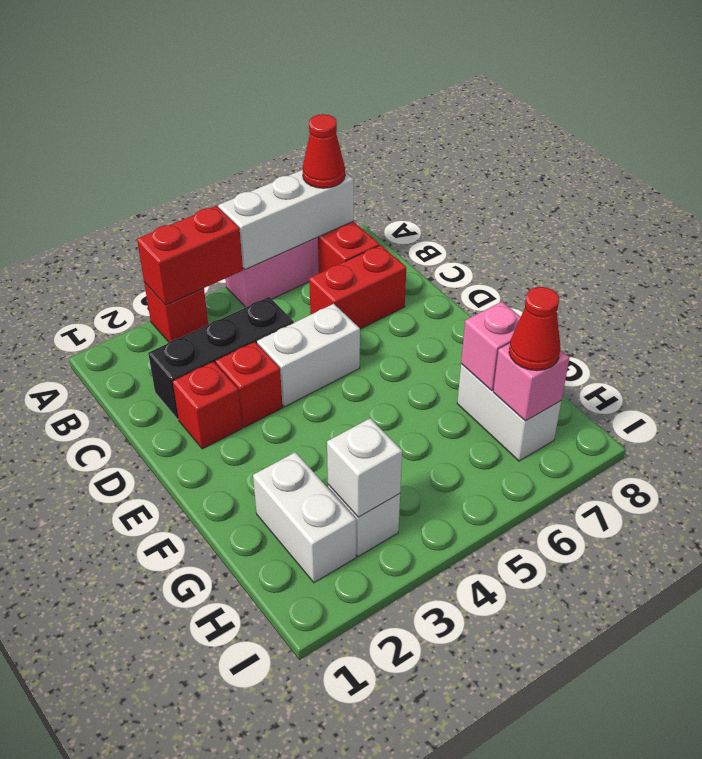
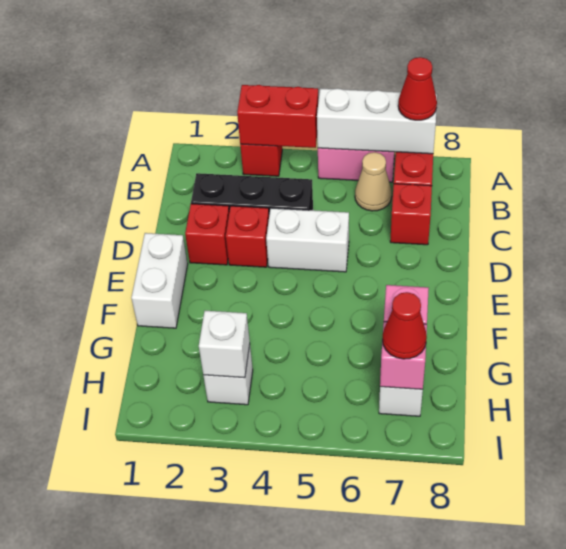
none -> tan cone B6 level 1
red brick C6:C7 level 1 -> red brick C7 level 1
white brick G2:H2 level 1 -> white brick E1:F1 level 1

